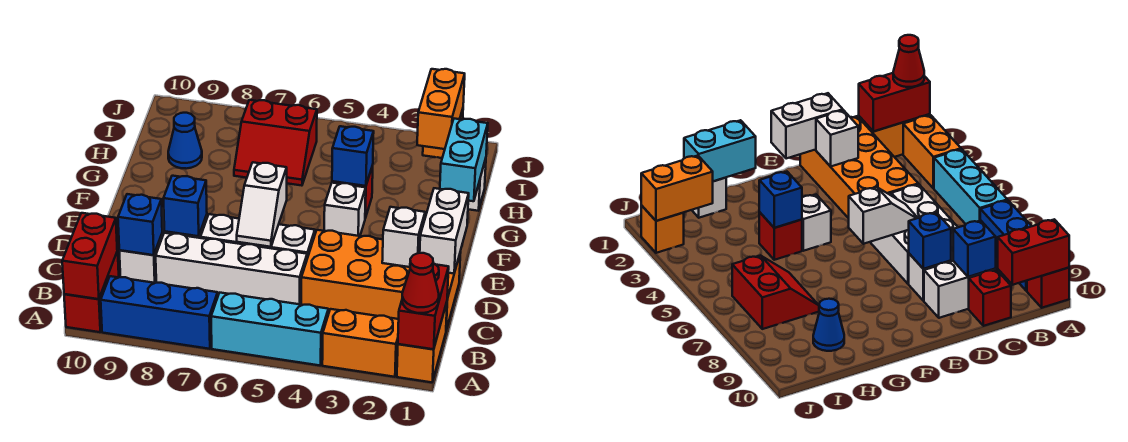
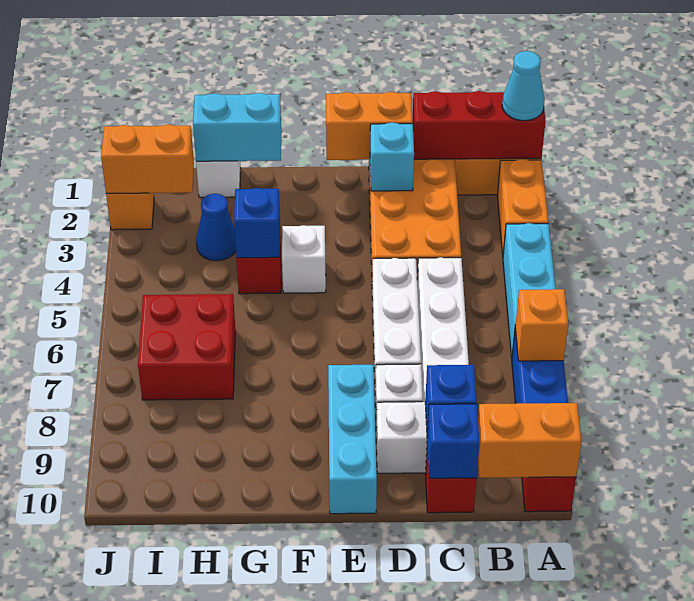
red brick A1:B1 level 2 -> red brick A1:C1 level 2
red cone A1 level 3 -> cyan cone A1 level 3
none -> orange brick A7 level 2
red brick A10:B10 level 2 -> orange brick A10:B10 level 2
white brick D1:E1 level 2 -> orange brick D1:E1 level 2
white brick D2 level 2 -> cyan brick D2 level 2
white slope D6:E6 level 2 top E -> none
blue brick D8 level 2 -> blue brick C10 level 2
none -> cyan brick E8:E10 level 1
red slope H6:I7 level 1 top I -> red brick H6:I7 level 1
blue cone H9 level 1 -> blue cone H3 level 1

